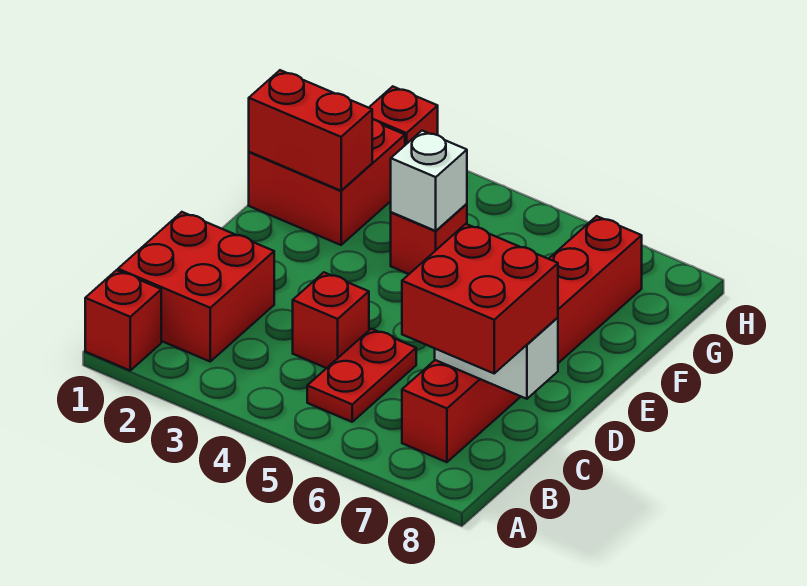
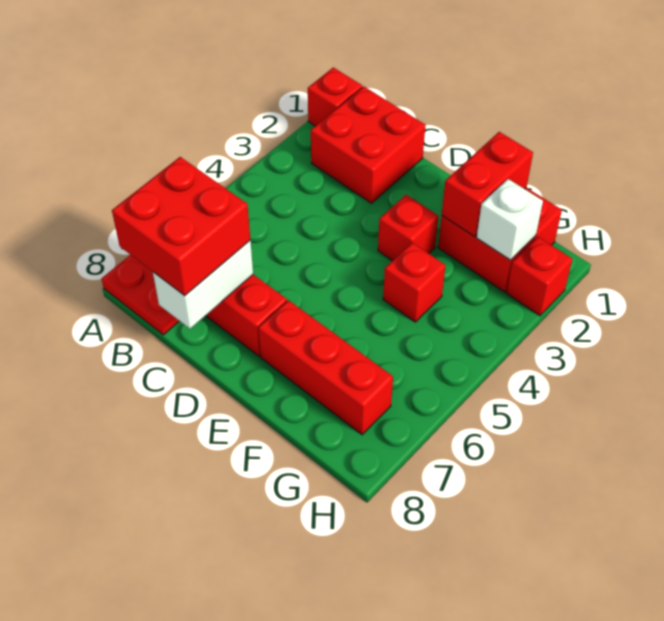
red plate B5:C5 level 1 -> red plate A8:B8 level 1
red brick C4 level 1 -> red brick E3 level 1
white brick F4 level 2 -> white brick G2 level 2

